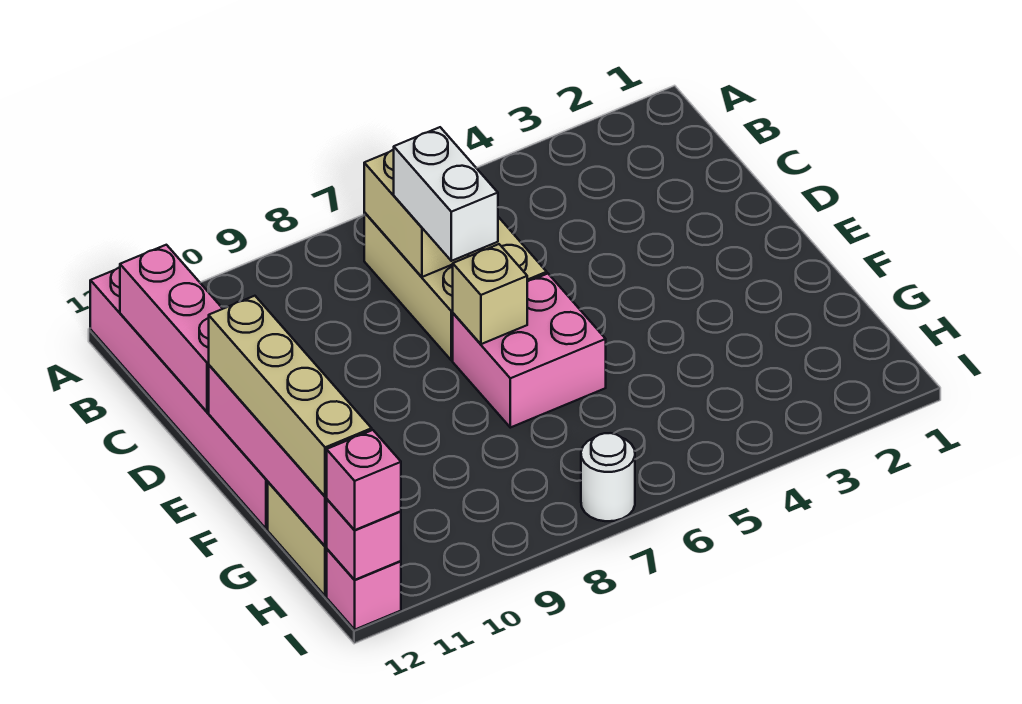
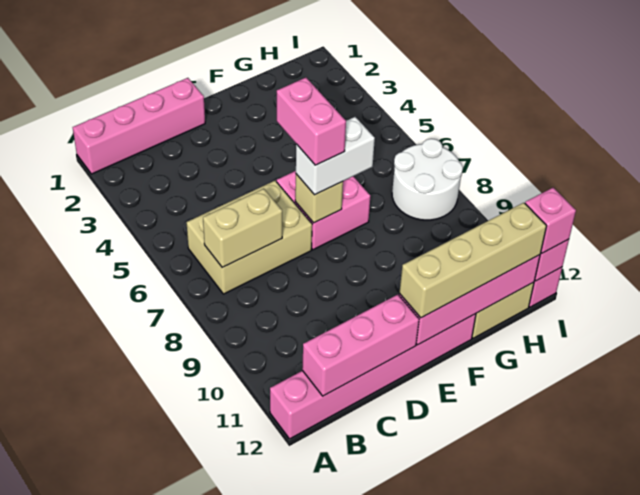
none -> pink brick A1:D1 level 1
white brick C7:D7 level 3 -> white brick E7:F7 level 3
none -> pink brick E6:E7 level 4
white round brick I7 level 1 -> white round brick H7:I8 level 1

